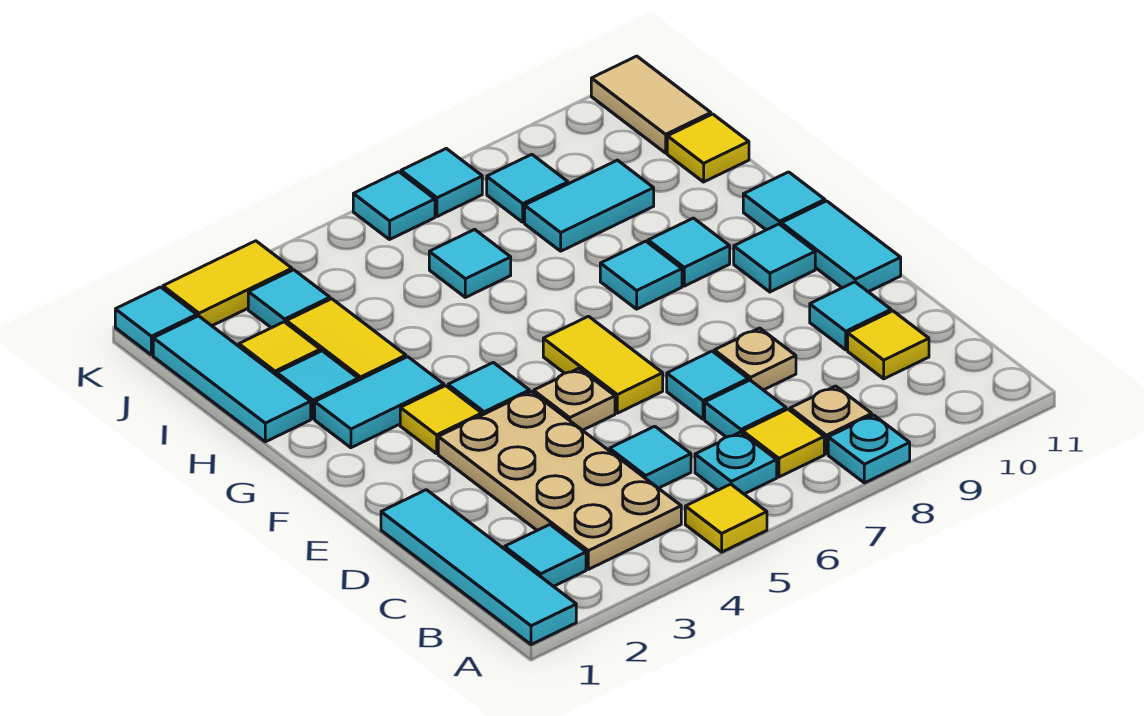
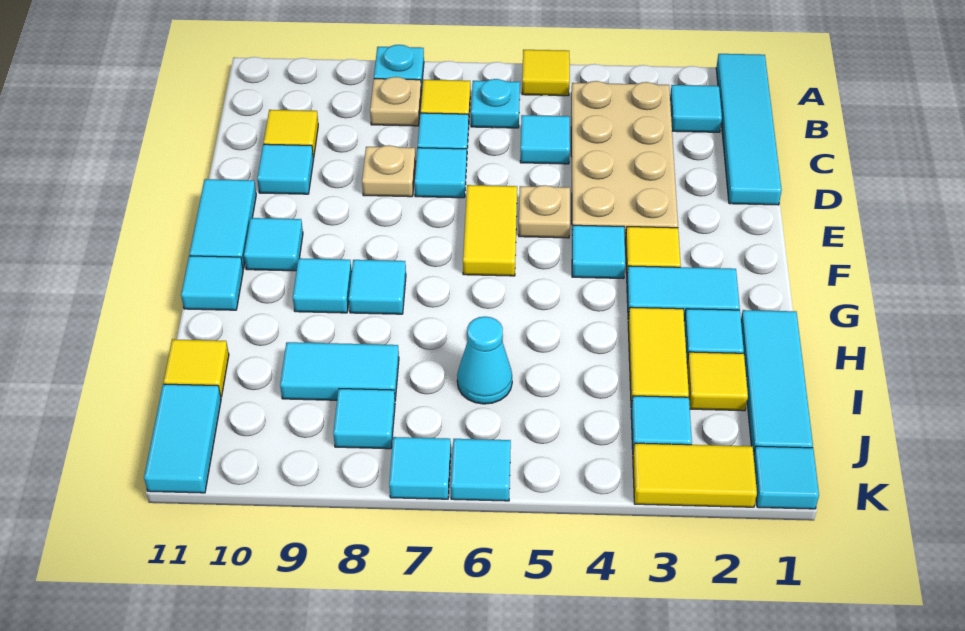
cyan tile I6 level 1 -> cyan cone I6 level 1
tan tile J11:K11 level 1 -> cyan tile J11:K11 level 1

